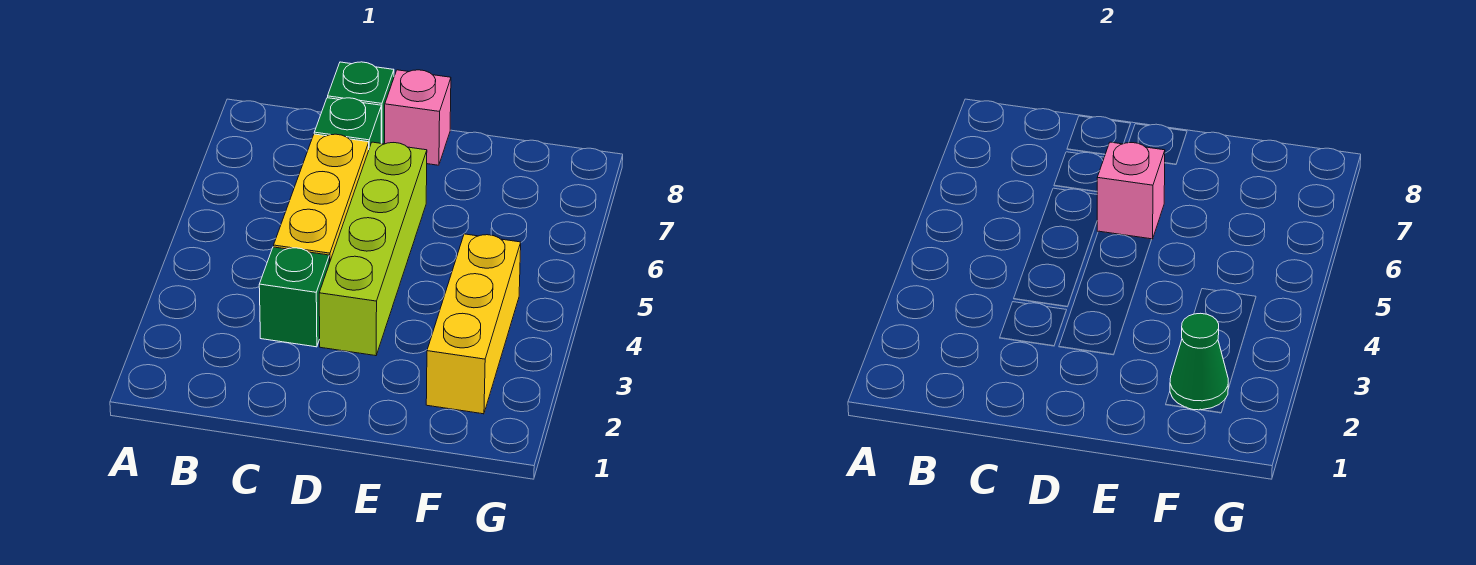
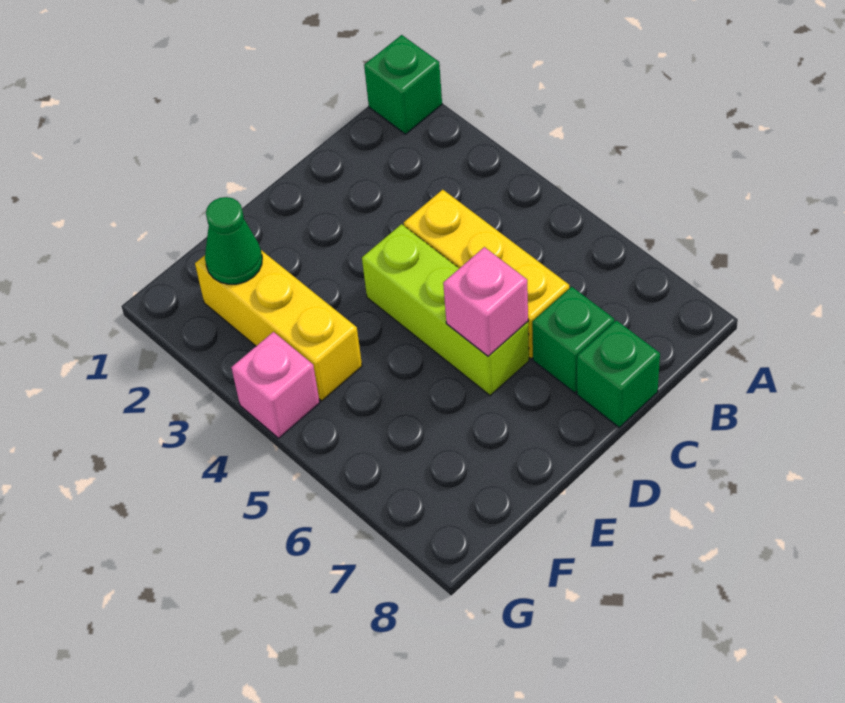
green brick C3 level 1 -> green brick A1 level 1
lime brick D3:D6 level 1 -> lime brick D4:D6 level 1
pink brick D8 level 1 -> pink brick G4 level 1

